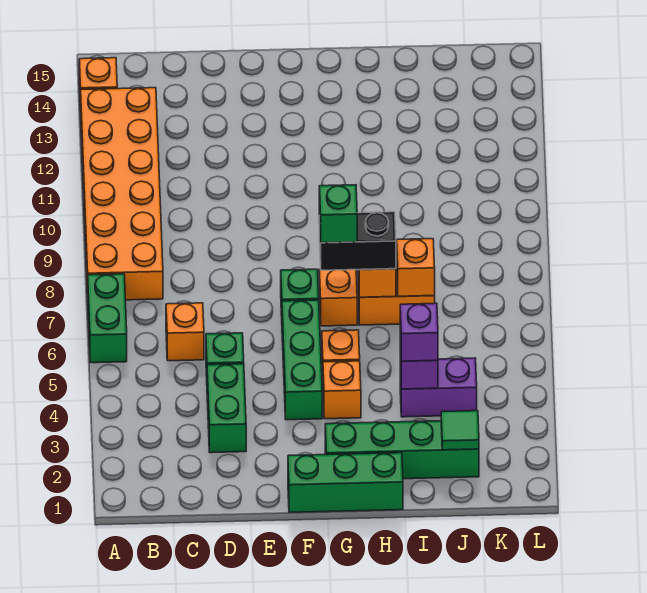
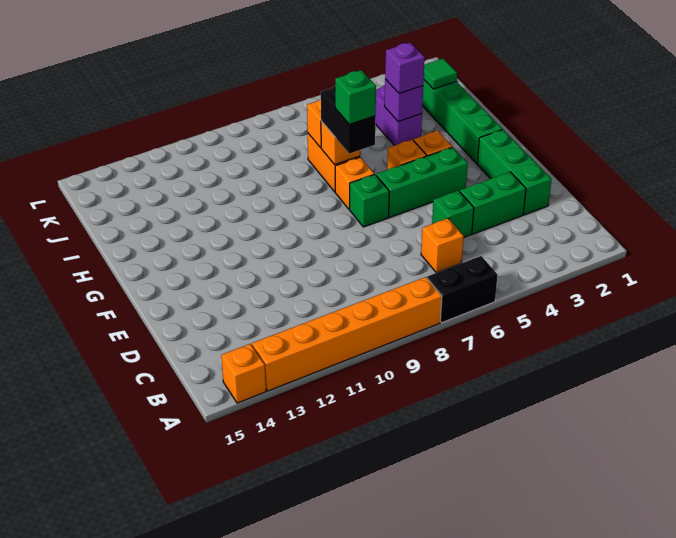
green brick A6:A7 level 1 -> black brick A6:A7 level 1
orange brick A8:B13 level 1 -> orange brick A8:A13 level 1
green brick F1:H1 level 1 -> green brick D2:F2 level 1

